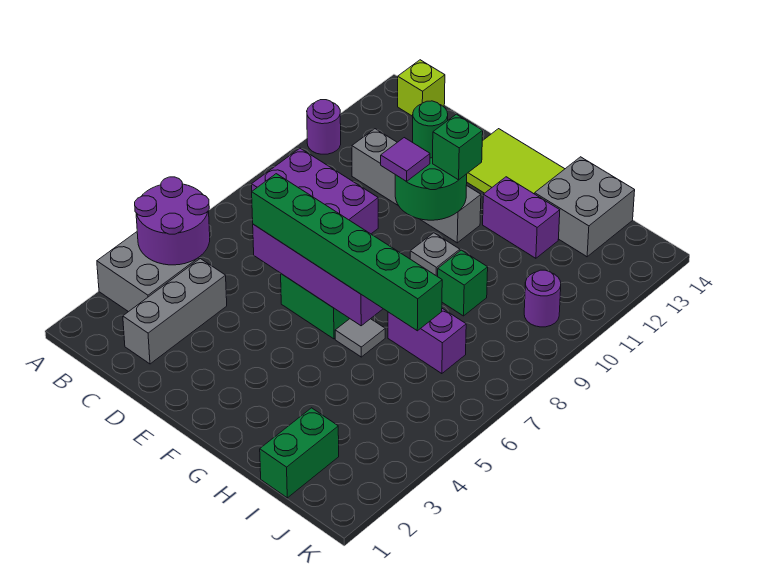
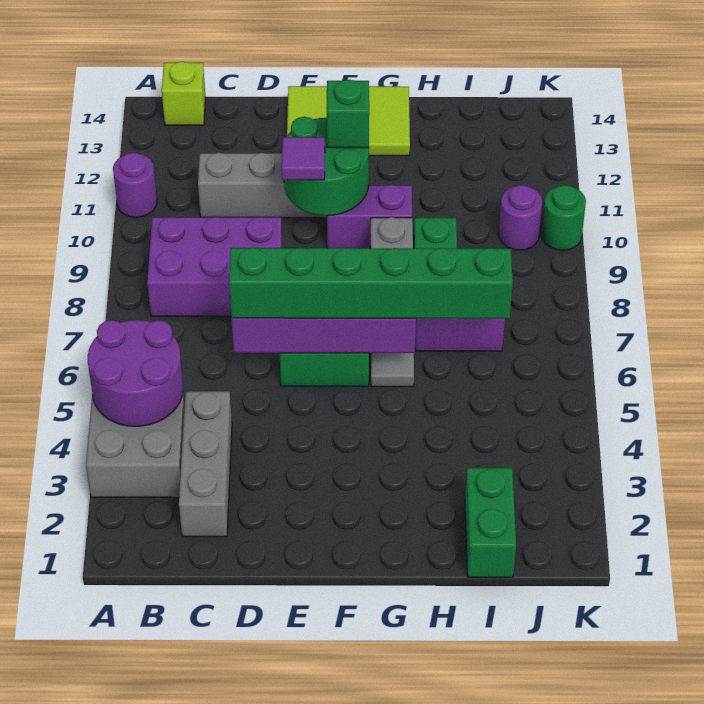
green round brick E11 level 3 -> green round brick K10 level 1
purple brick G12:H12 level 1 -> purple brick F10:G10 level 1
grey brick H13:I14 level 1 -> none

